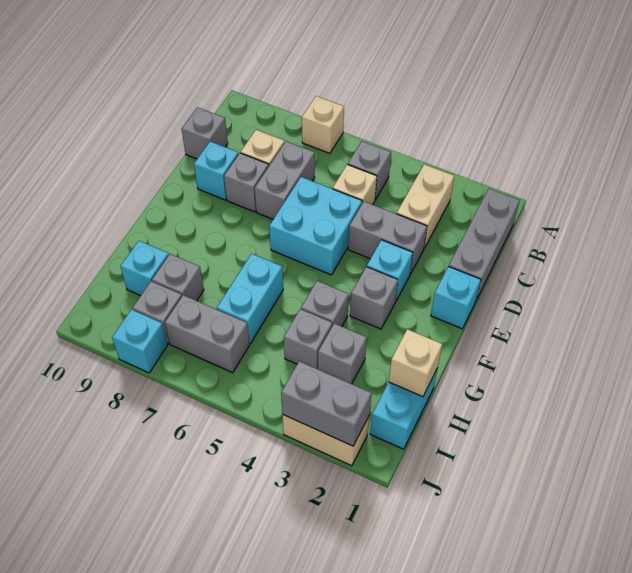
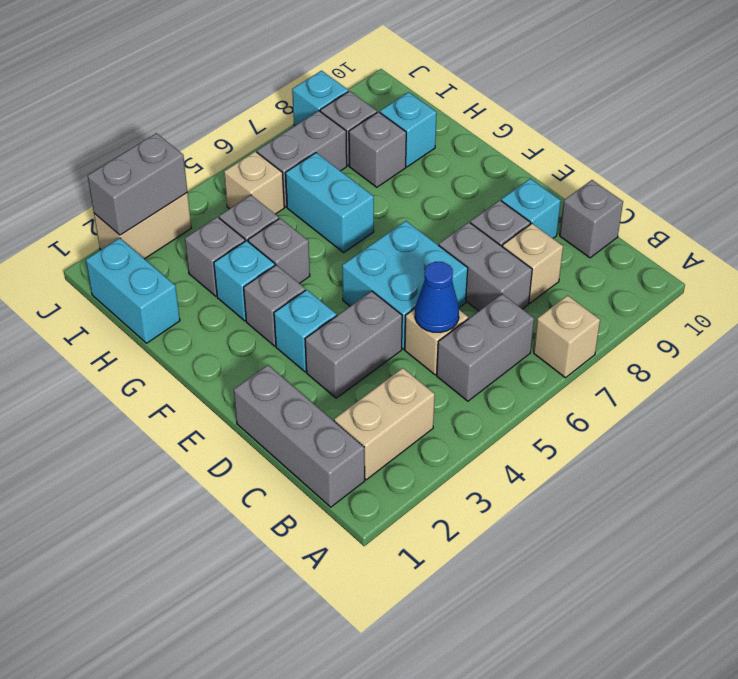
tan brick B3:C3 level 1 -> tan brick B2:B3 level 1
grey brick B5 level 1 -> grey brick B5:B6 level 1
none -> blue cone C5 level 2
cyan brick E1 level 1 -> cyan brick G3 level 1
tan brick H1 level 2 -> tan brick I5 level 1

